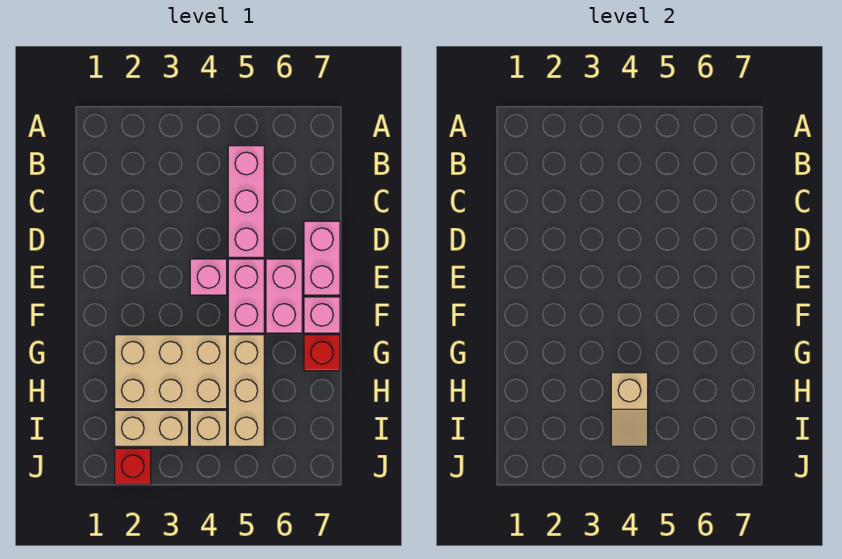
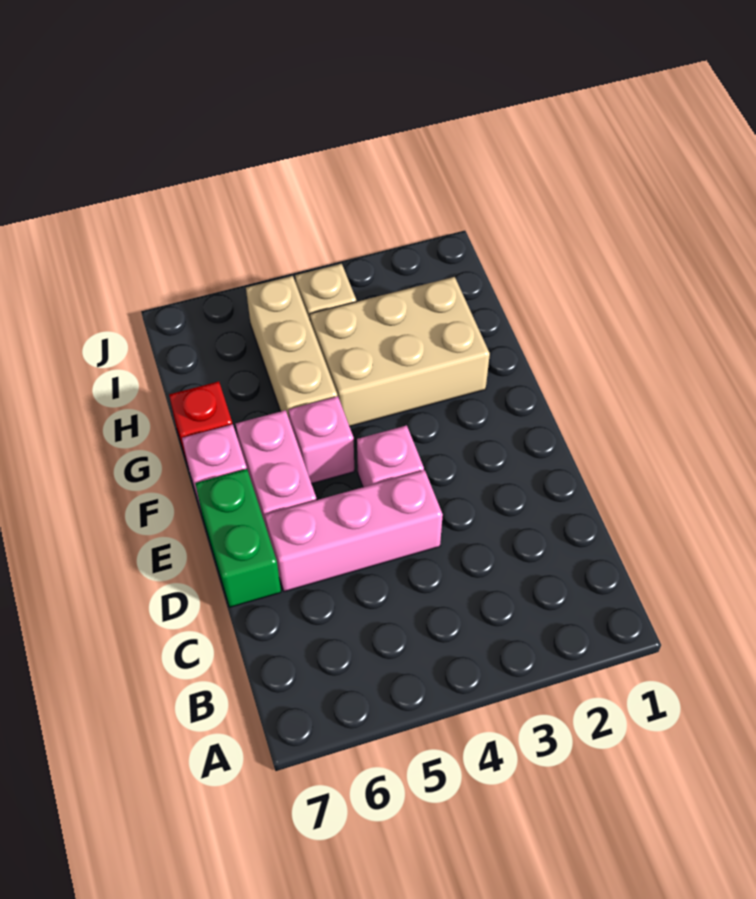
pink brick B5:D5 level 1 -> pink brick D4:D6 level 1
pink brick D7:E7 level 1 -> green brick D7:E7 level 1
pink brick E5:F5 level 1 -> pink brick F5 level 1
tan slope H4:I4 level 2 top H -> none
tan brick I2:I3 level 1 -> none
red brick J2 level 1 -> none

